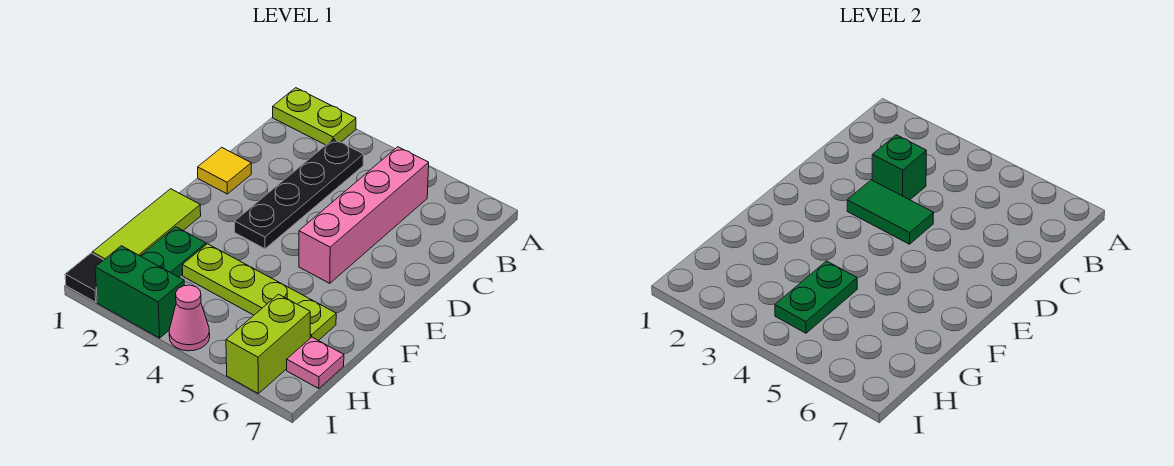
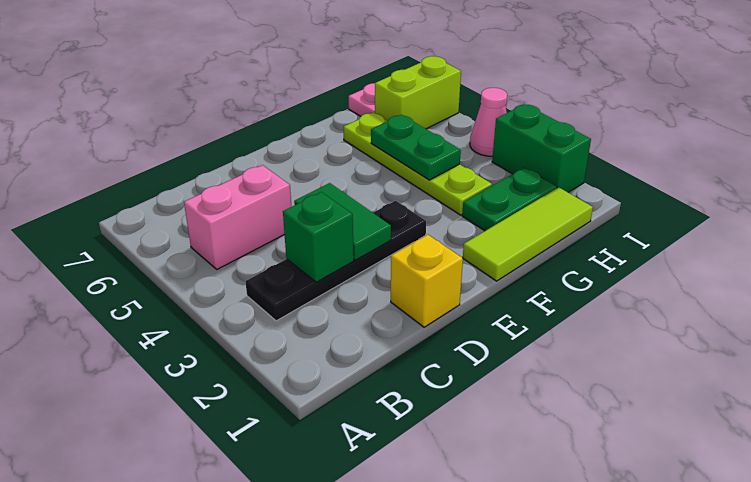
lime plate A1:A2 level 1 -> none
pink brick B5:E5 level 1 -> pink brick B5:C5 level 1
yellow tile D1 level 1 -> yellow brick D1 level 1
green plate G4:H4 level 2 -> green plate G4:G5 level 2
black tile I1 level 1 -> none

